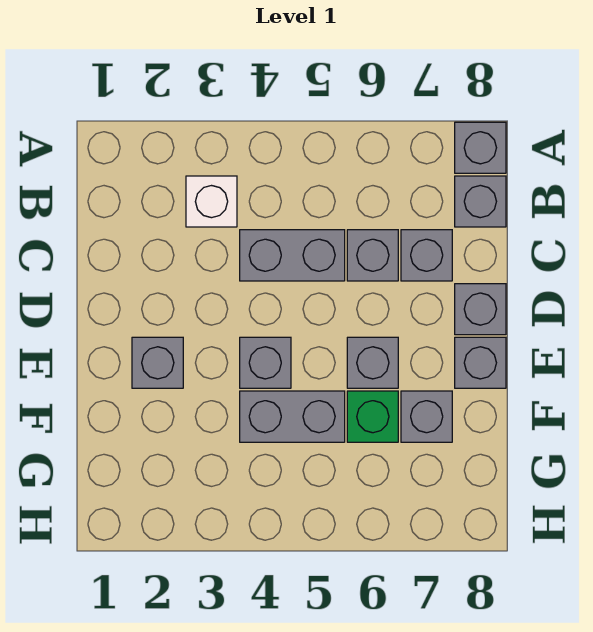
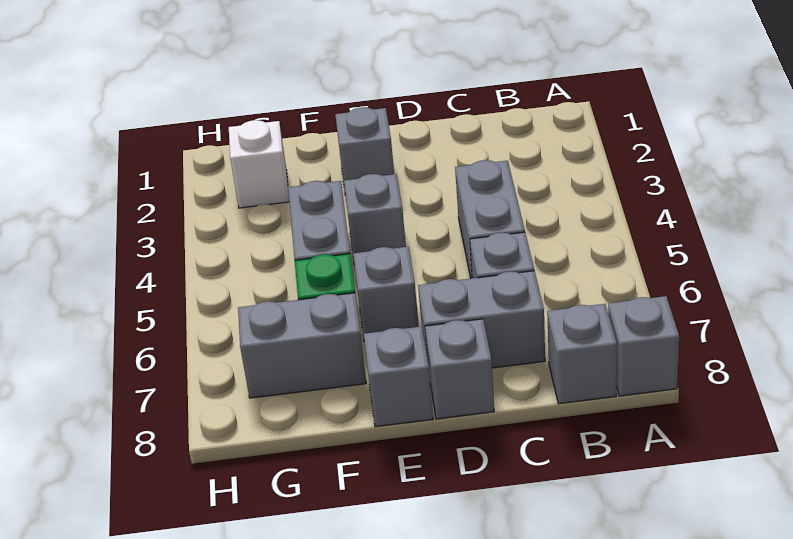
white brick B3 level 1 -> white brick G2 level 1
grey brick C7 level 1 -> grey brick C7:D7 level 1
grey brick F7 level 1 -> grey brick F7:G7 level 1

